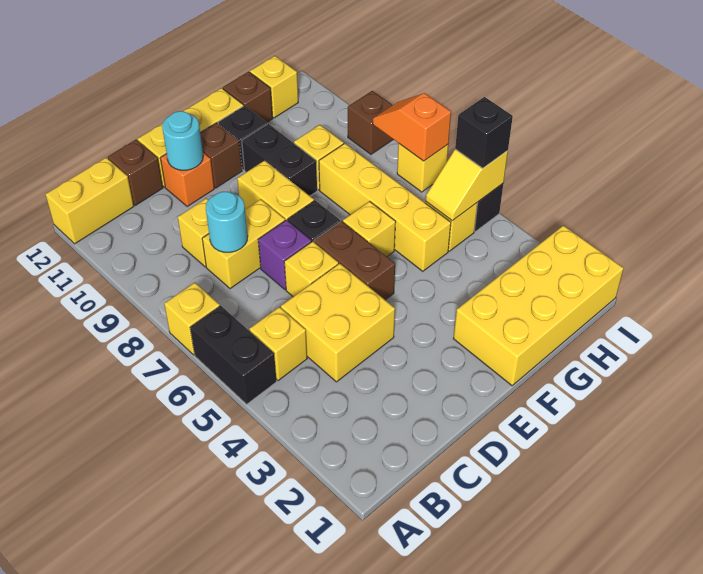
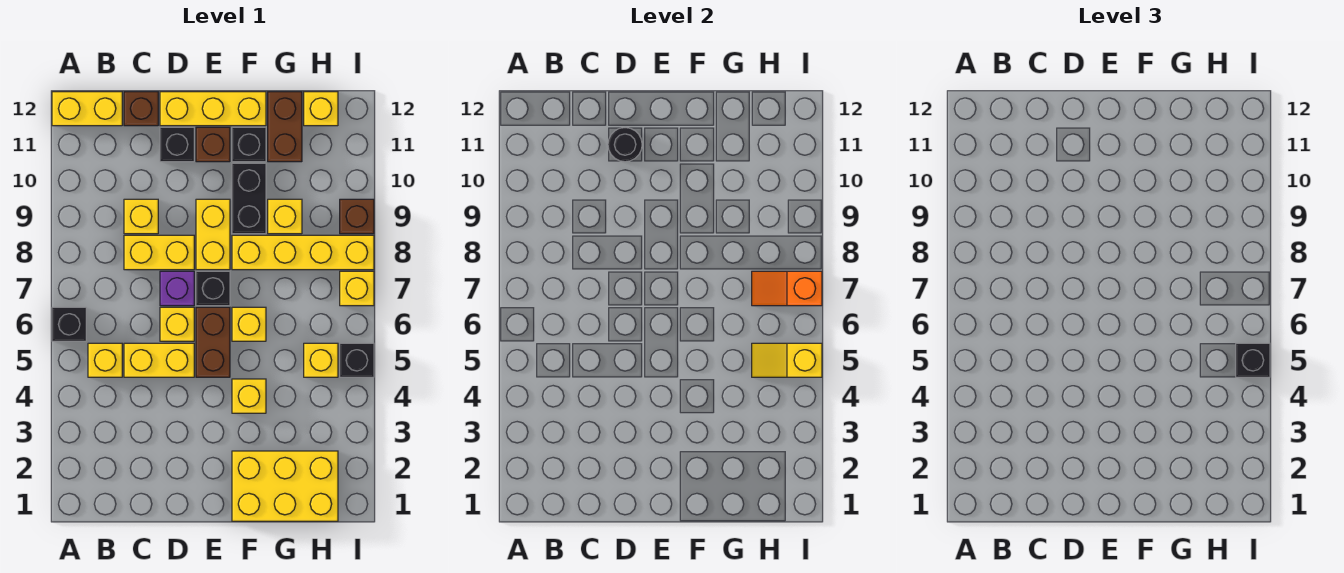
black brick A5:A6 level 1 -> black brick A6 level 1
yellow brick A7 level 1 -> yellow brick F4 level 1
yellow brick C4:D5 level 1 -> yellow brick C5:D5 level 1
cyan round brick C8 level 2 -> none
orange brick D11 level 1 -> black brick D11 level 1
cyan round brick D11 level 2 -> black round brick D11 level 2
yellow brick F1:I2 level 1 -> yellow brick F1:H2 level 1
yellow brick G5:G8 level 1 -> yellow brick F8:I8 level 1
brown brick G12 level 1 -> brown brick G11:G12 level 1
orange slope I7:I8 level 2 top 7 -> orange slope H7:I7 level 2 top I

